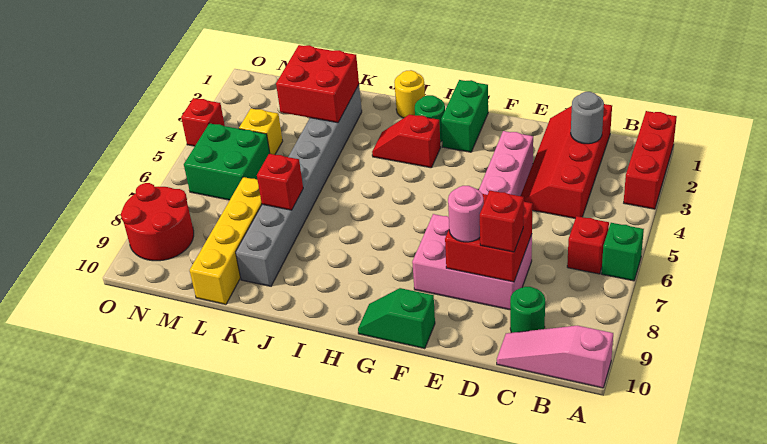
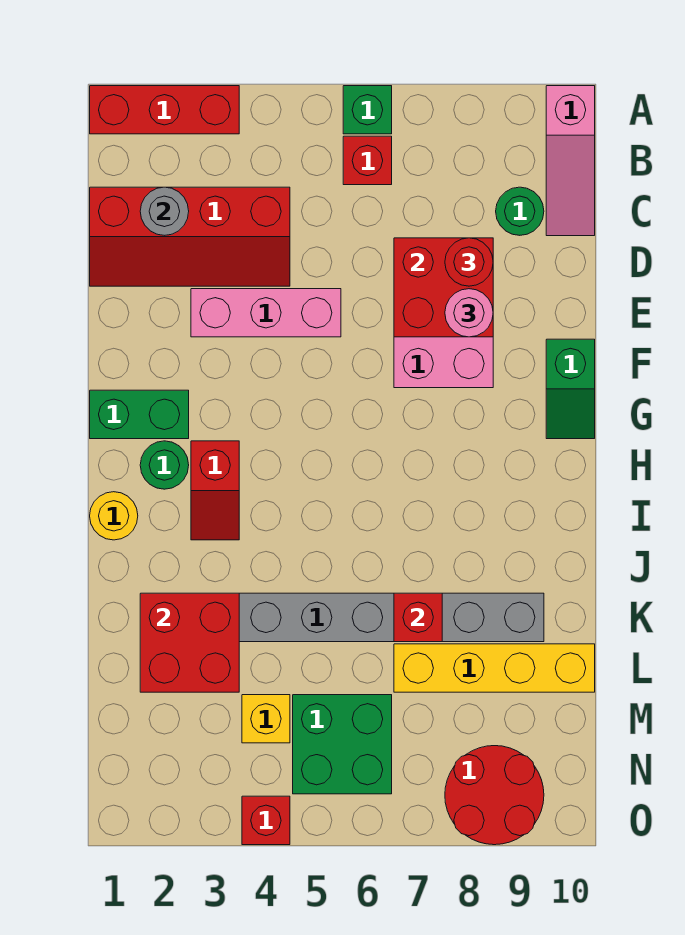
red brick D8 level 3 -> red round brick D8 level 3

